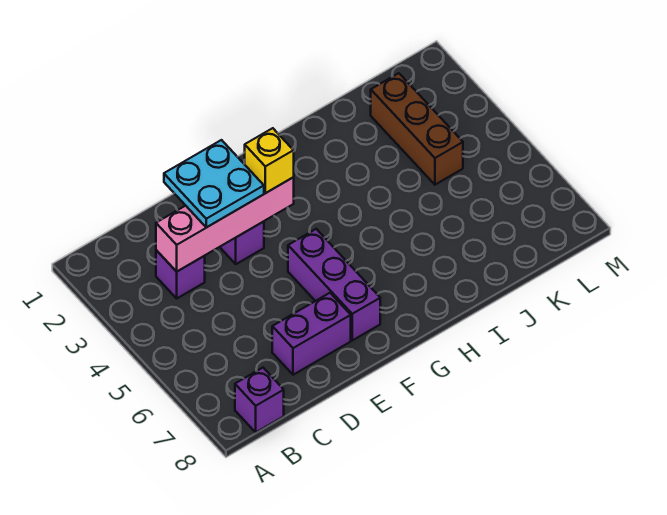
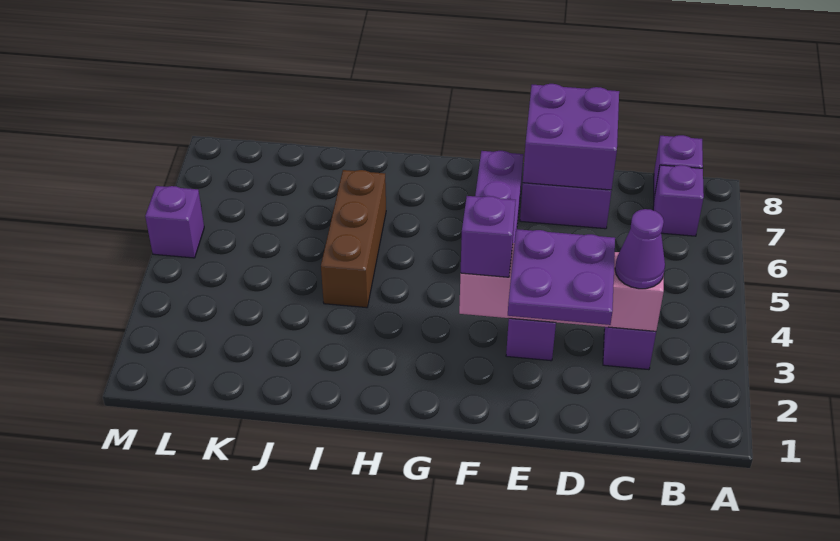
none -> purple brick B7 level 1
none -> purple cone C3 level 3
cyan plate D2:E3 level 3 -> purple plate D2:E3 level 3
none -> purple brick D7:E8 level 2
yellow brick F3 level 3 -> purple brick F3 level 3
brown brick K2:K4 level 1 -> brown brick I4:I6 level 1
none -> purple brick M5 level 1

